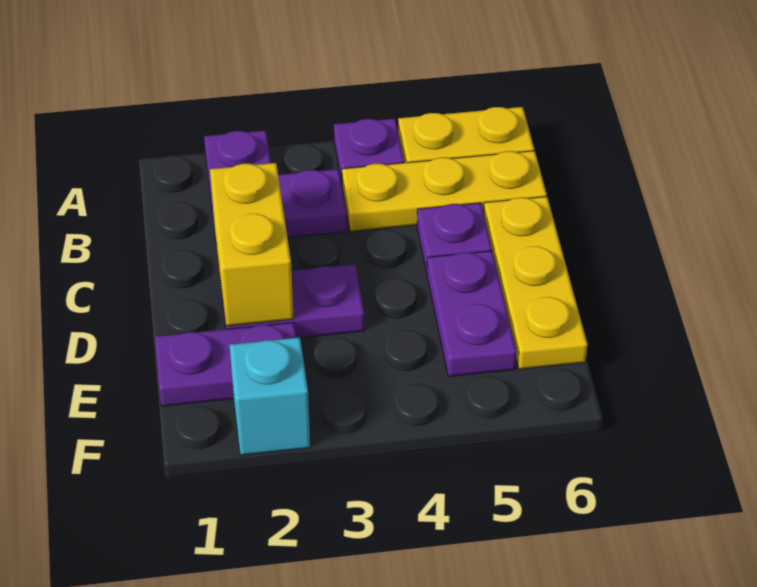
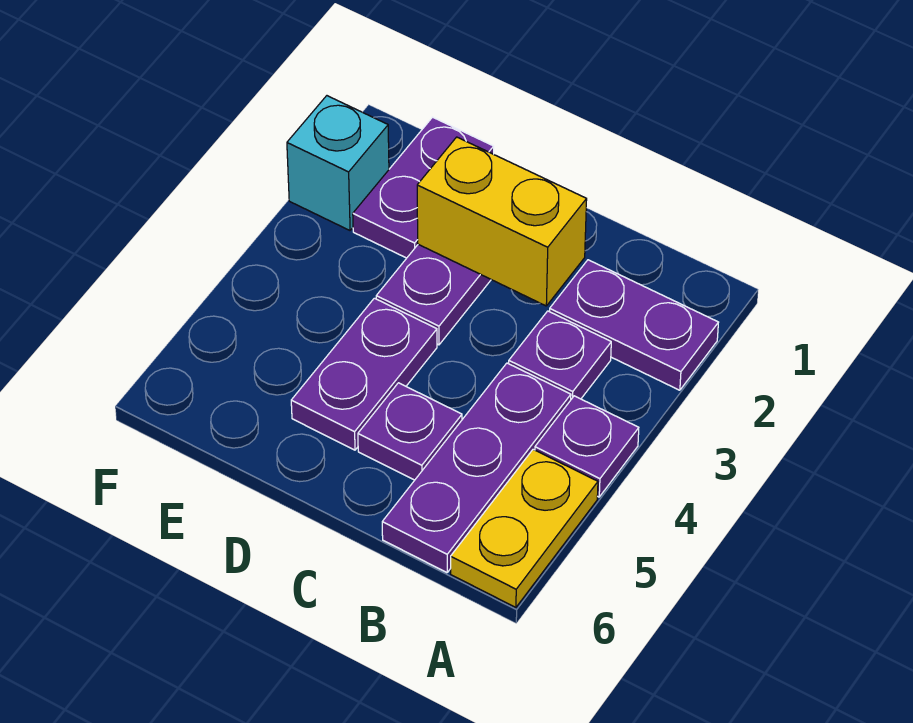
yellow plate B4:B6 level 1 -> purple plate B4:B6 level 1
yellow plate C6:E6 level 1 -> none
purple plate D5:E5 level 1 -> purple plate D4:D5 level 1

